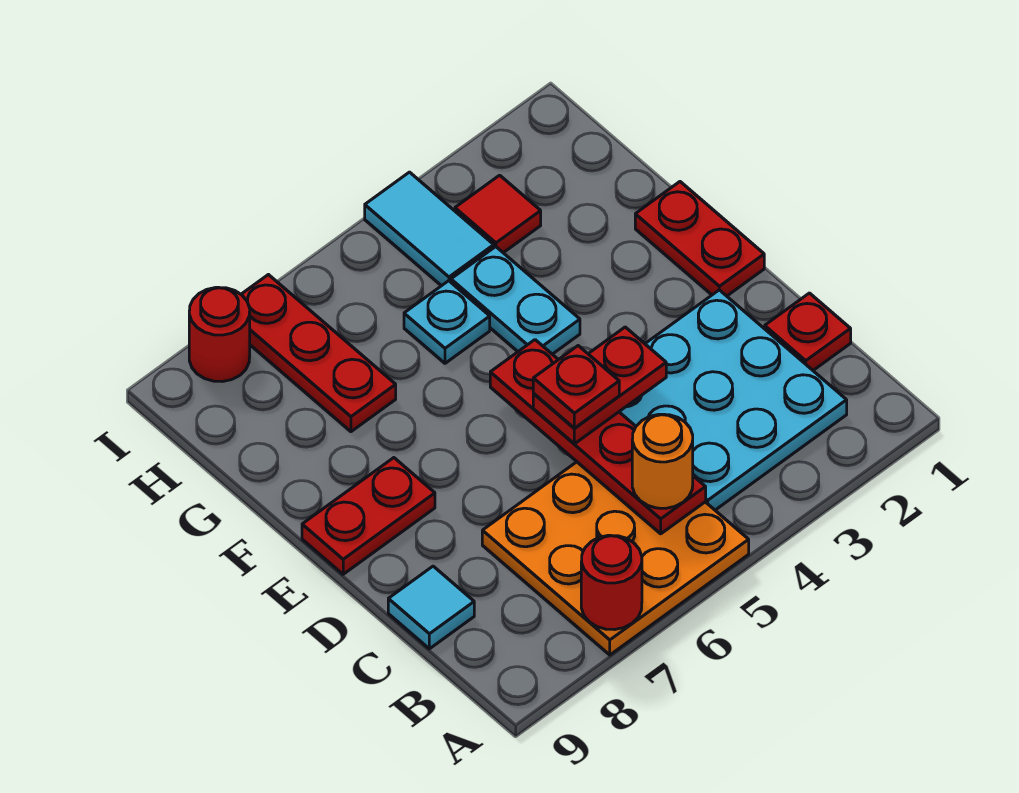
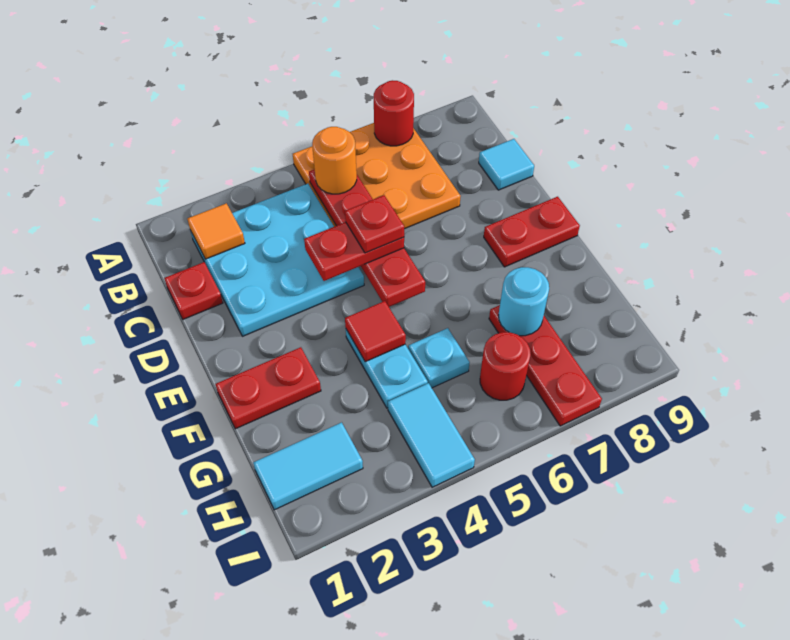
none -> orange tile B2 level 2
red plate E1:F1 level 1 -> red plate F1:F2 level 1
none -> cyan round brick G7 level 2
none -> cyan tile H1:H2 level 1
red tile H3 level 1 -> red tile F4 level 2
red round brick I8 level 1 -> red round brick H6 level 1

